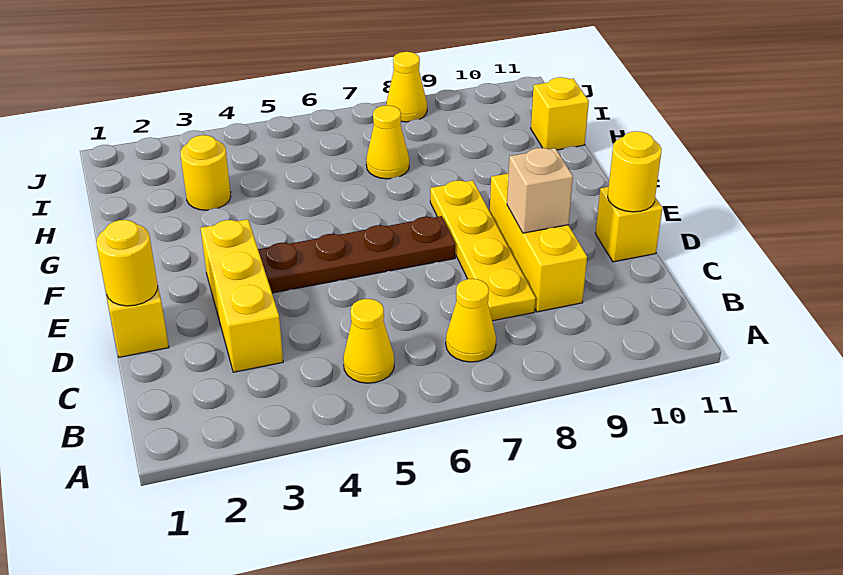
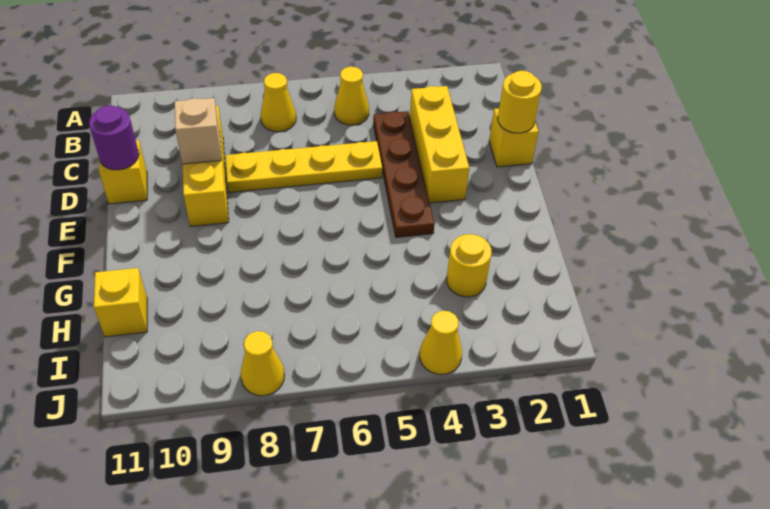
yellow plate C8:F8 level 1 -> yellow plate D5:D8 level 1
yellow round brick D11 level 2 -> purple round brick D11 level 2
brown plate E4:E7 level 1 -> brown plate C4:F4 level 1
yellow cone H7 level 1 -> yellow cone J4 level 1

